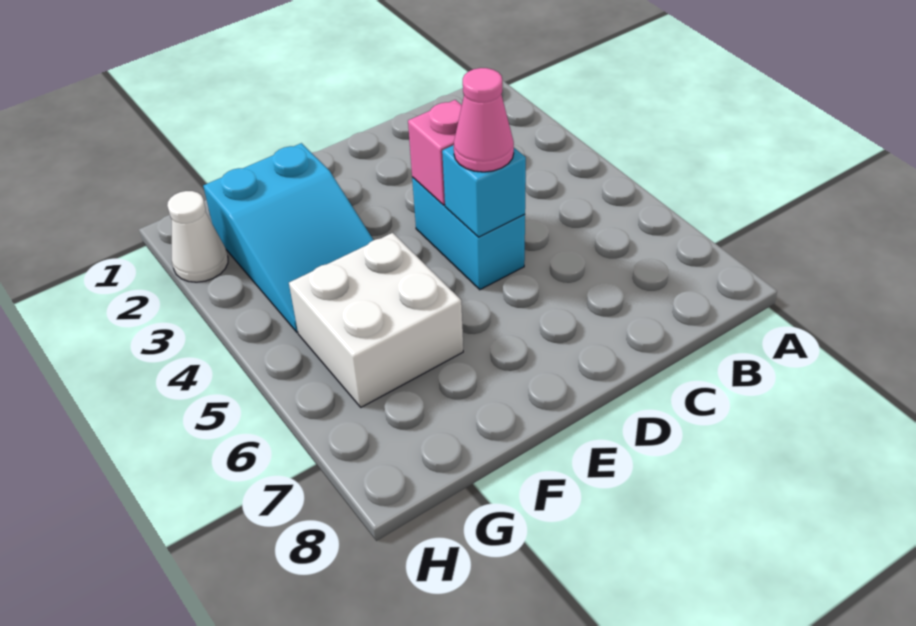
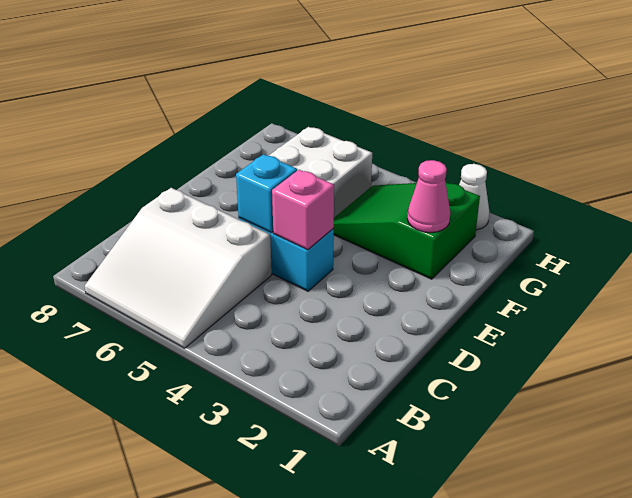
none -> white slope A5:C7 level 1 top C
pink cone D5 level 3 -> pink cone F2 level 2
cyan slope F2:G4 level 1 top 2 -> green slope F2:G4 level 1 top 2

